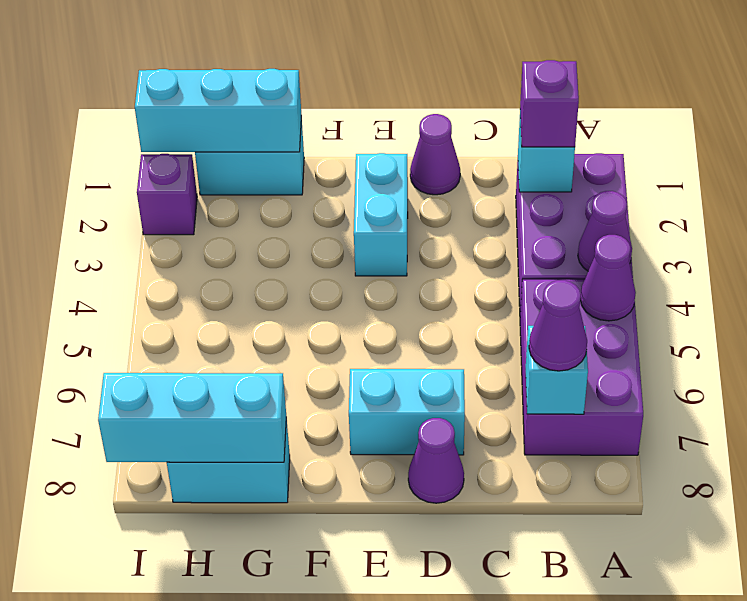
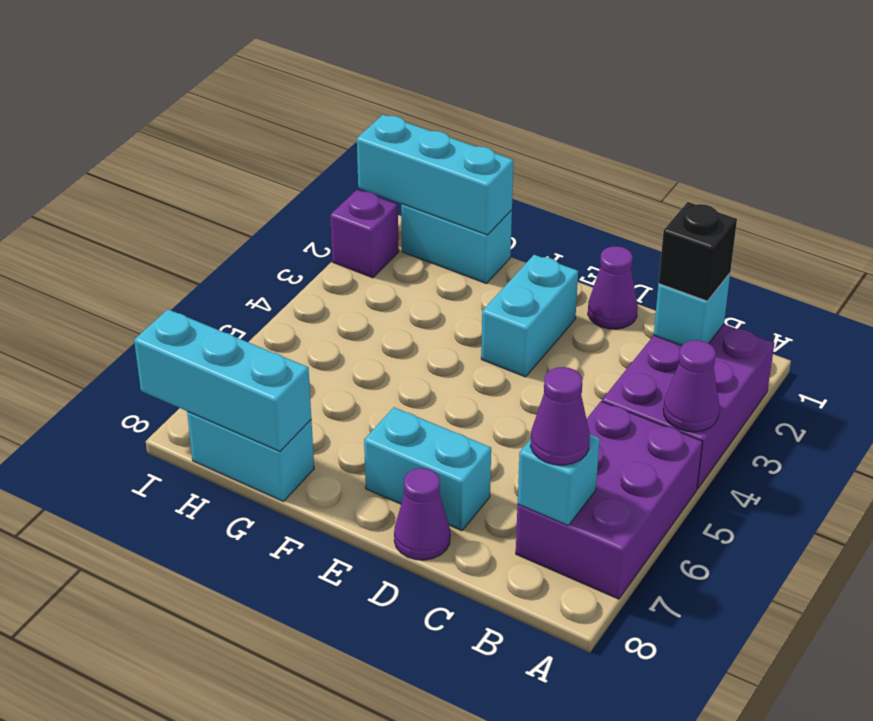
purple cone A5 level 2 -> none
purple brick B2 level 3 -> black brick B2 level 3

